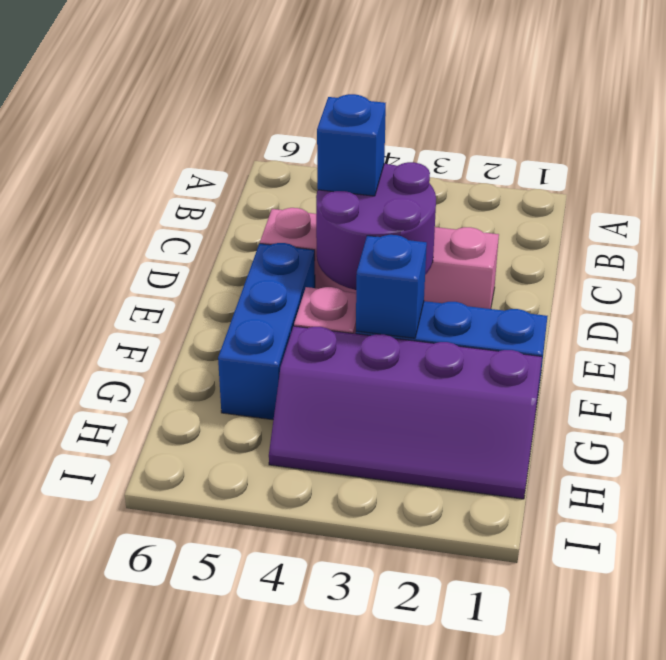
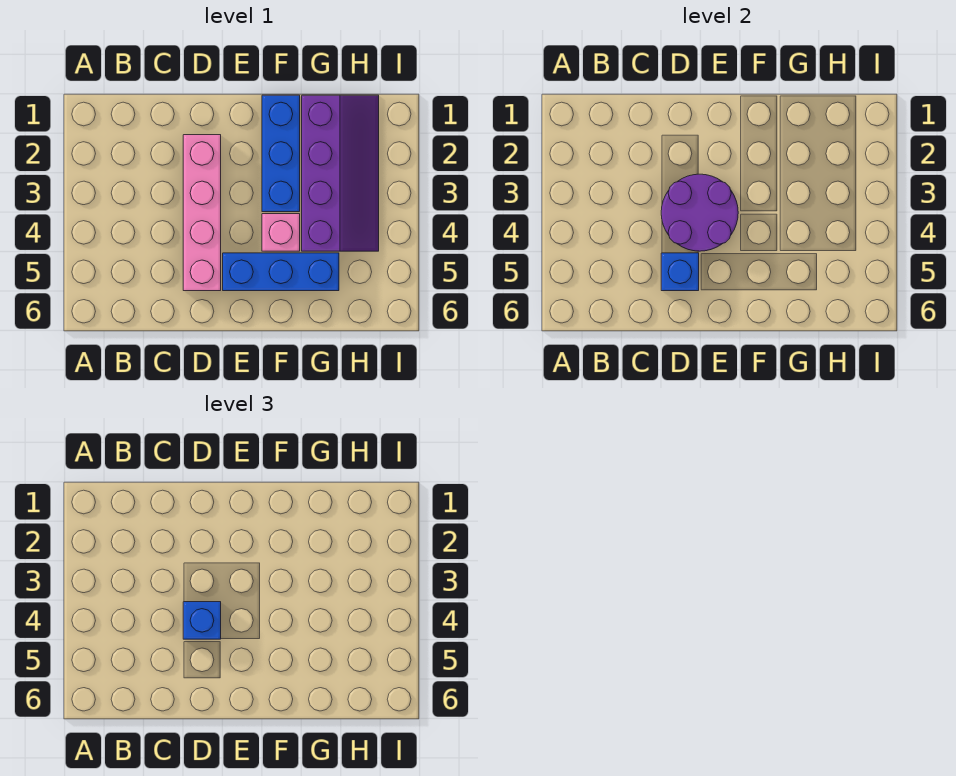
blue brick F3 level 2 -> blue brick D5 level 2

